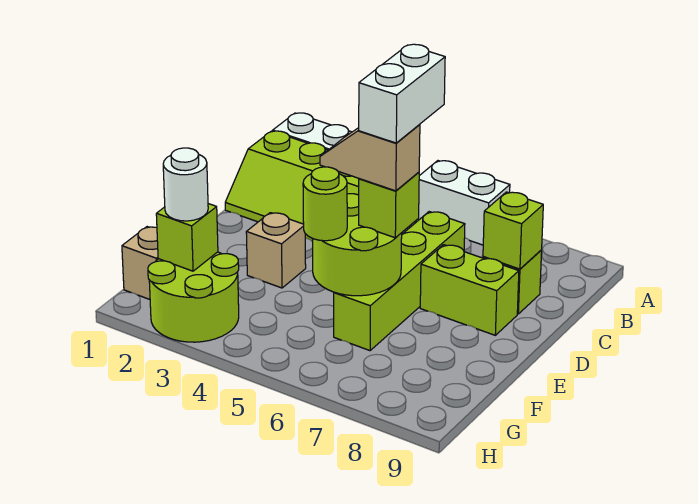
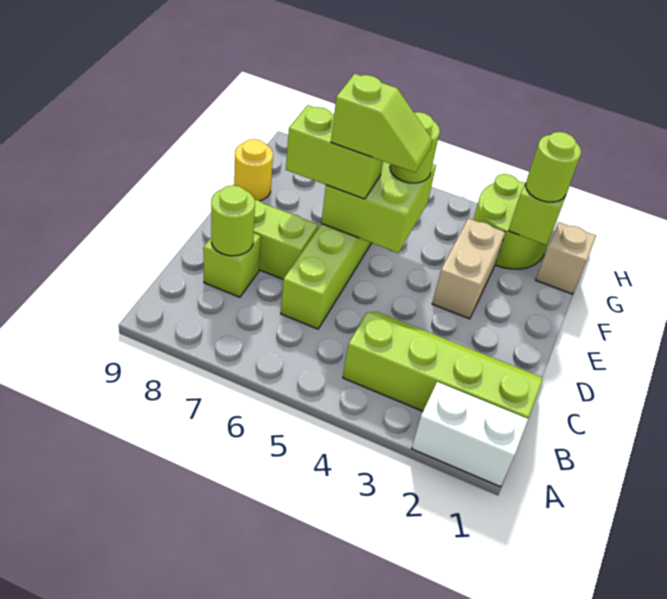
white brick A5:A6 level 1 -> none
lime brick C8 level 2 -> lime round brick C8 level 2
white brick D6:E6 level 5 -> none
tan brick E3 level 1 -> tan brick E3:F3 level 1
lime round brick E5:F6 level 2 -> lime brick E5:F6 level 2
tan slope E5:E6 level 4 top 6 -> lime slope E5:E6 level 4 top 6
lime brick E6 level 3 -> lime brick E6:E7 level 3
none -> yellow round brick F9 level 1
white round brick G2 level 3 -> lime round brick G2 level 3

